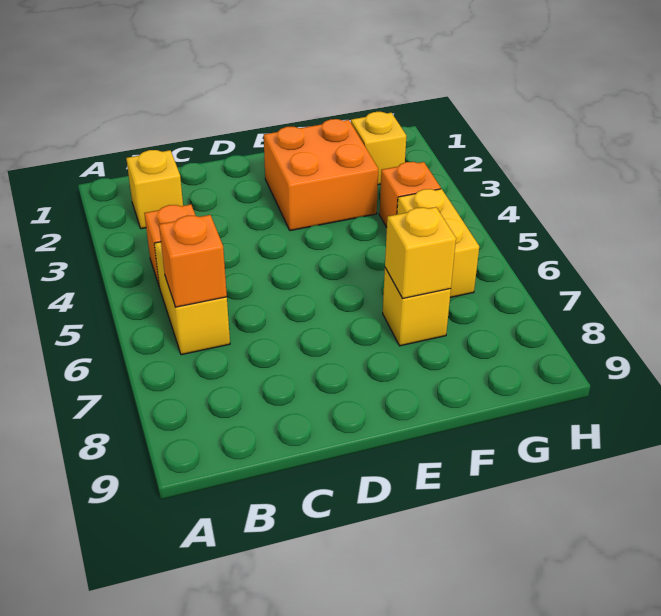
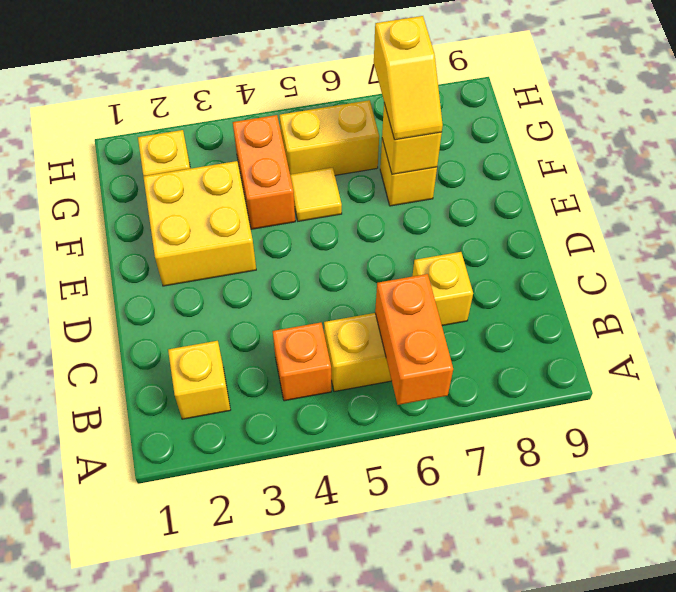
orange brick B6 level 2 -> orange brick A6:B6 level 2
none -> yellow brick C7 level 1
orange brick E2:F3 level 1 -> yellow brick E2:F3 level 1
none -> yellow tile F5 level 1
none -> yellow slope F7:G7 level 3 top G
orange brick G4 level 1 -> orange brick F4:G4 level 1

